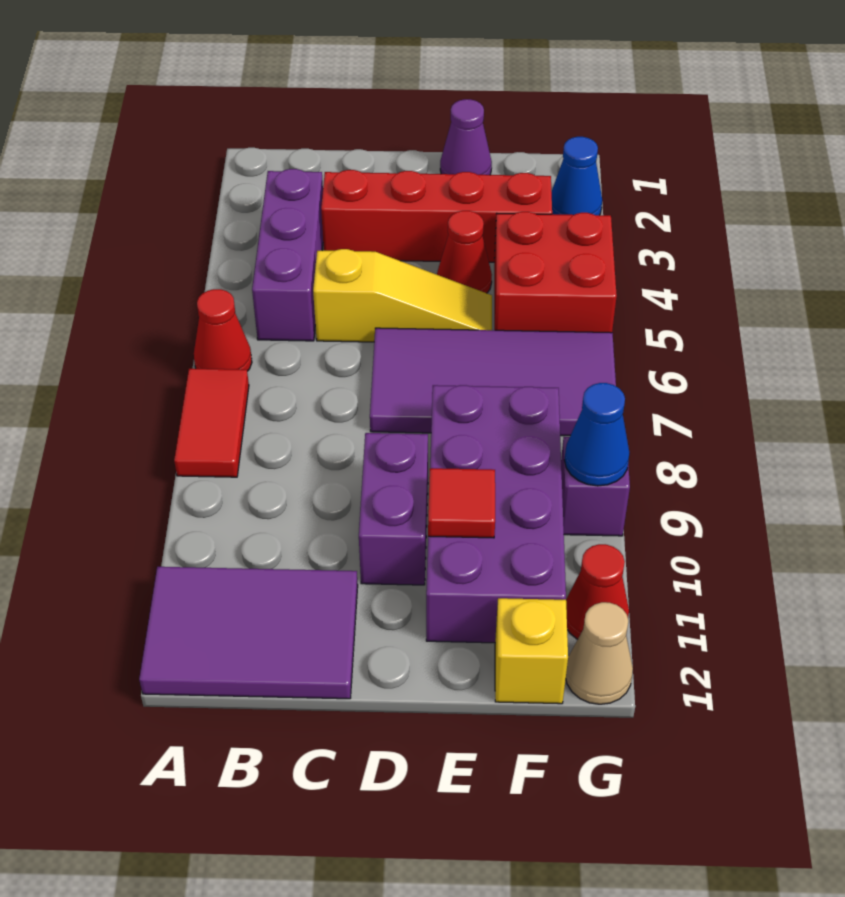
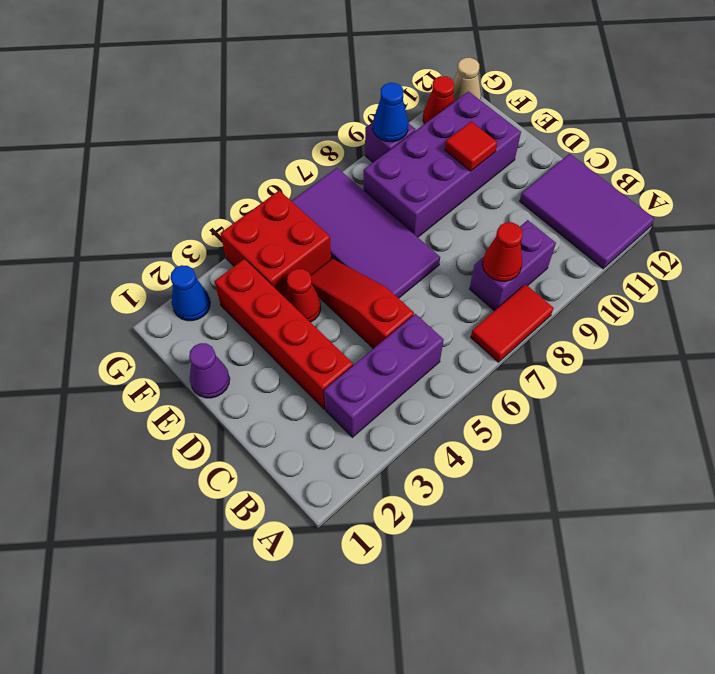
red cone A6 level 1 -> red cone B8 level 2
yellow slope C5:E5 level 1 top C -> red slope C5:E5 level 1 top C
purple brick D9:D10 level 1 -> purple brick B8:B9 level 1
yellow brick F12 level 1 -> none

